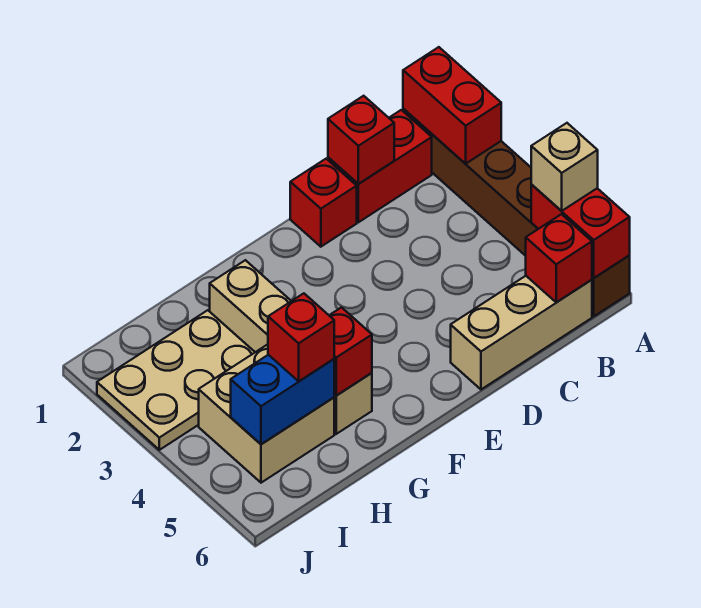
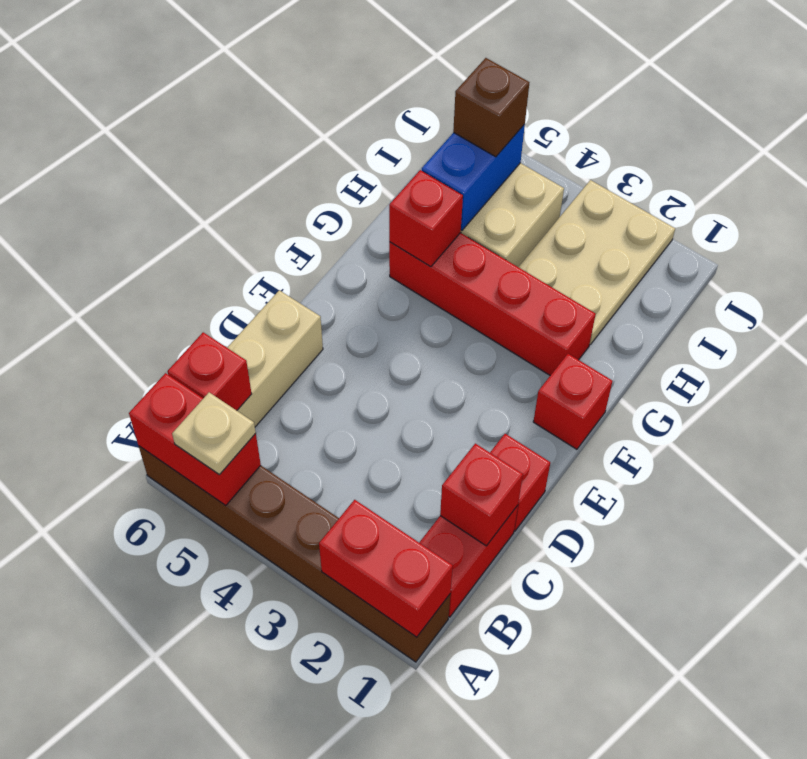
tan brick A5 level 3 -> tan plate A5 level 3
tan brick G2:G5 level 1 -> red brick G2:G5 level 1
red brick H5 level 3 -> red brick F1 level 1
none -> brown brick I5 level 3

